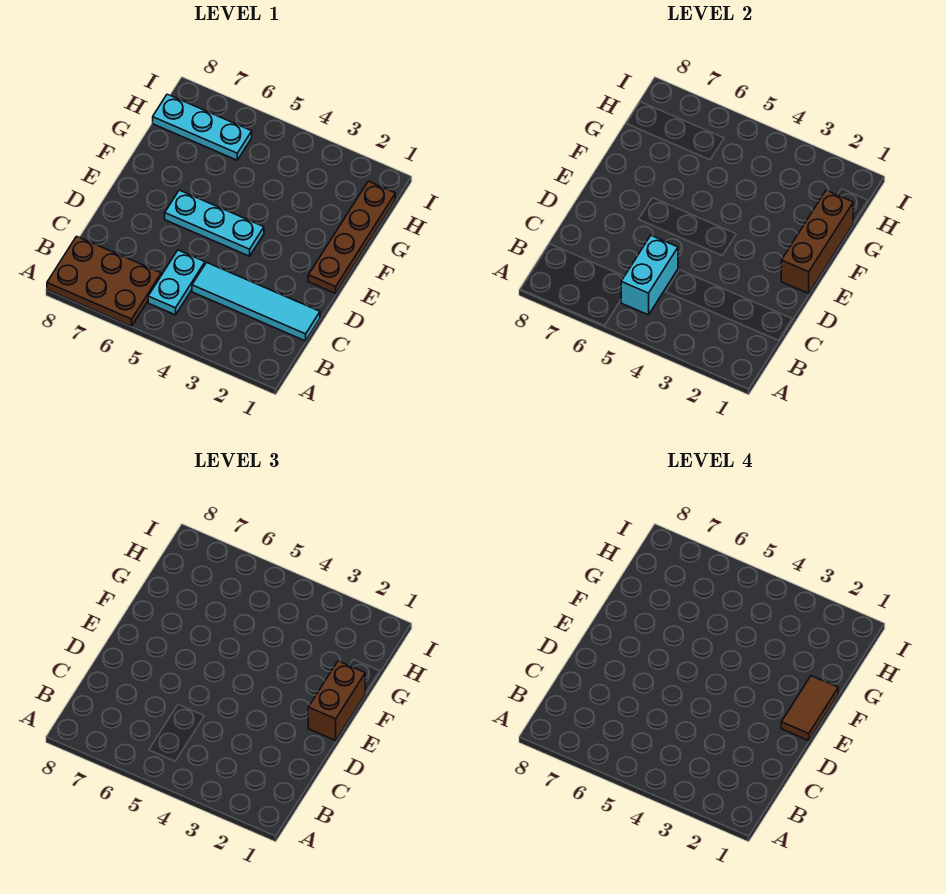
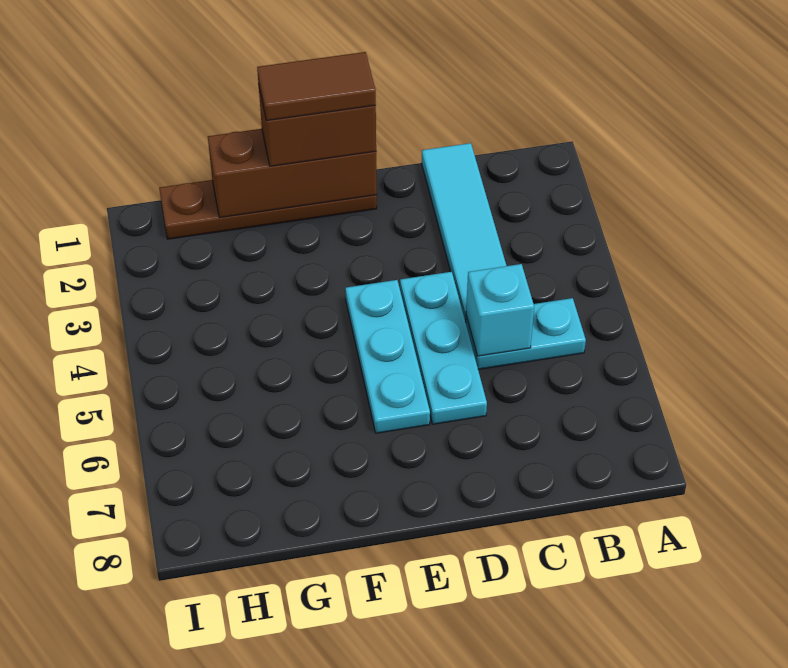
brown plate A6:B8 level 1 -> none
cyan brick B5:C5 level 2 -> cyan brick C5 level 2
cyan plate H6:H8 level 1 -> cyan plate D4:D6 level 1

